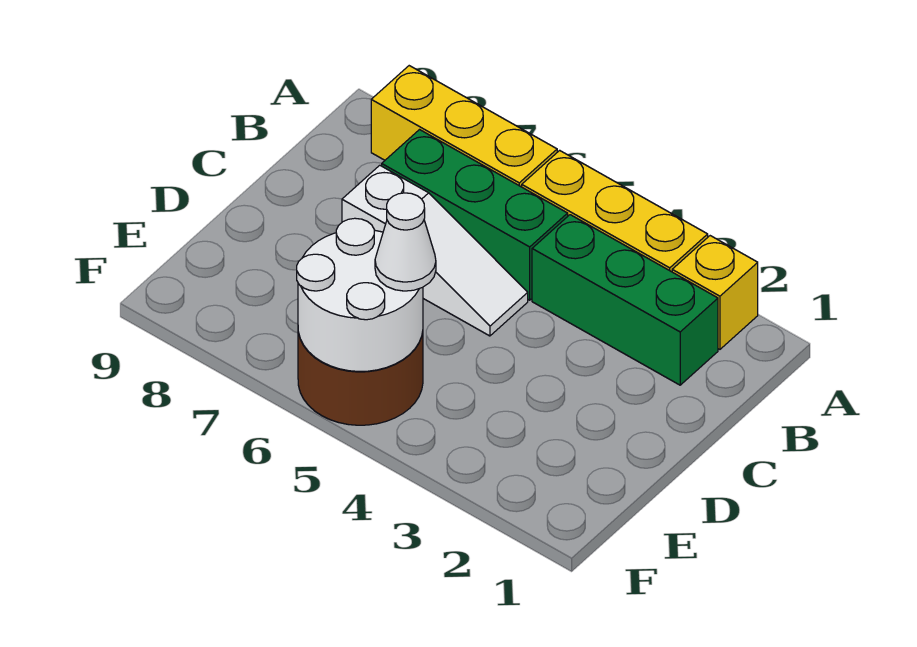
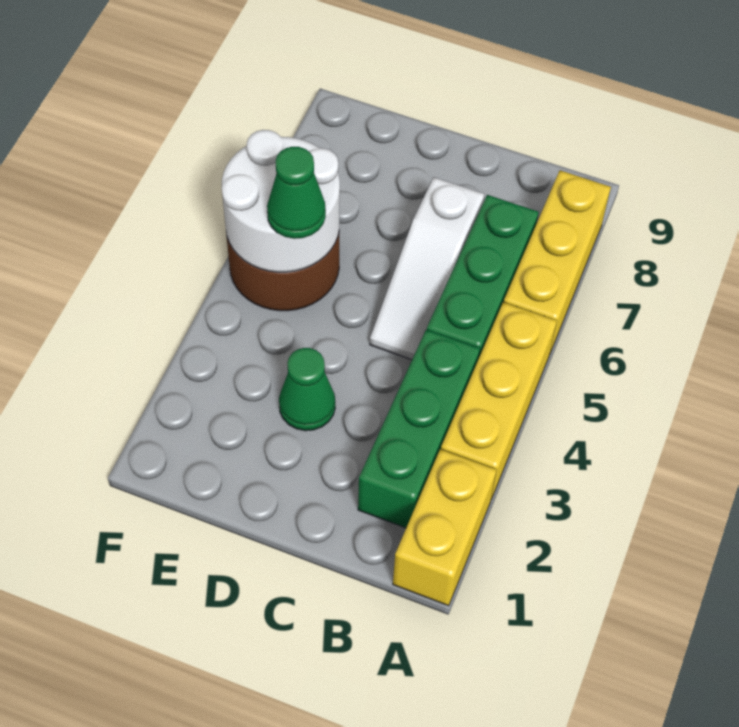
yellow brick A2 level 1 -> yellow brick A1:A2 level 1
none -> green cone D3 level 1
white cone E5 level 3 -> green cone E5 level 3

